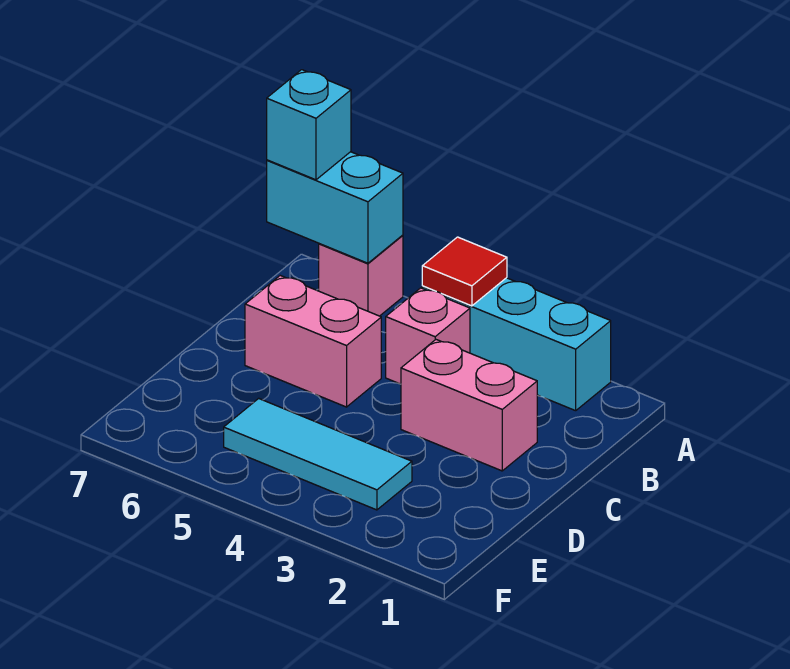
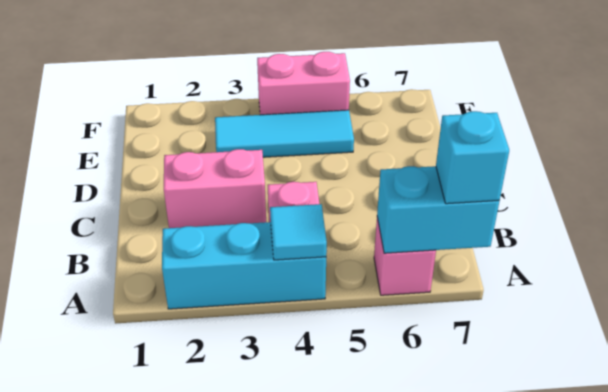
red tile A4 level 2 -> cyan tile A4 level 2
pink brick C5:C6 level 1 -> pink brick F4:F5 level 1

